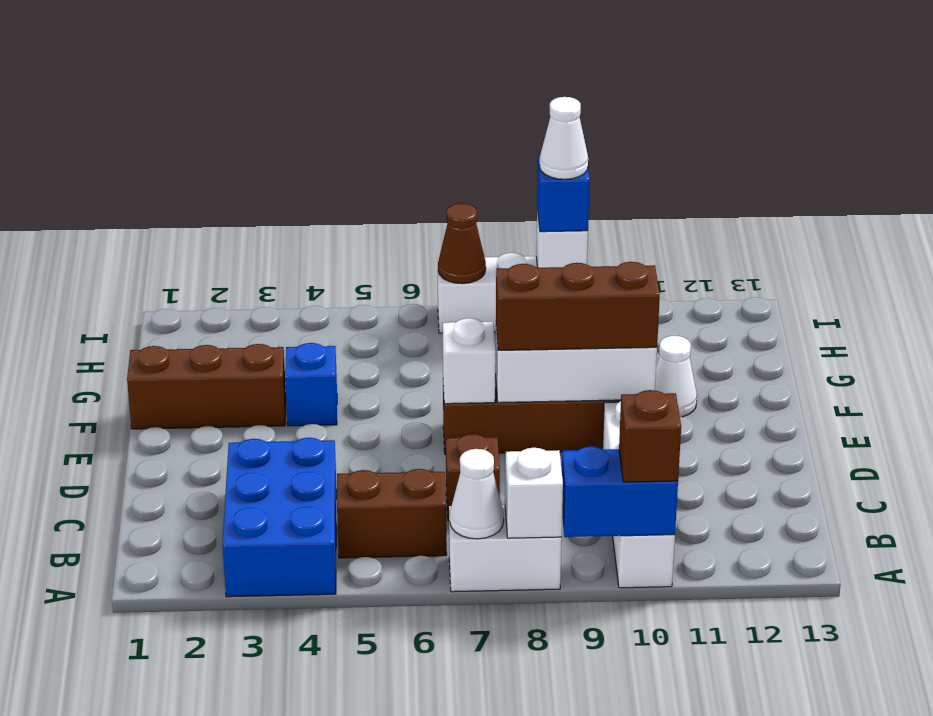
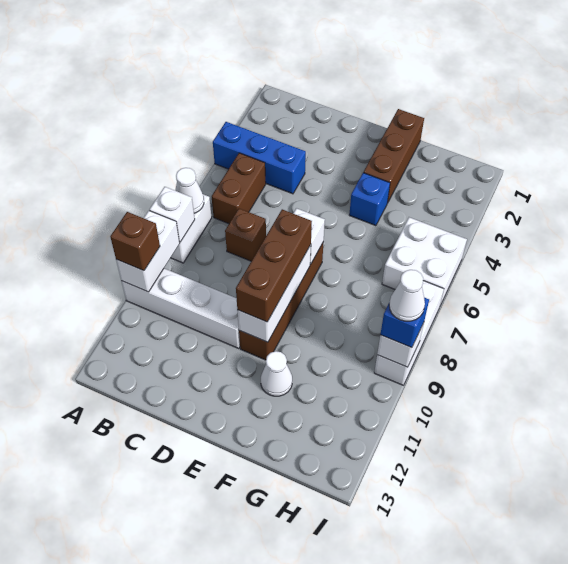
blue brick A3:C4 level 1 -> blue brick A4:C4 level 1
blue brick A9:A10 level 2 -> white brick A9:A10 level 2
none -> white brick H5:I6 level 1
brown cone I7 level 2 -> none

